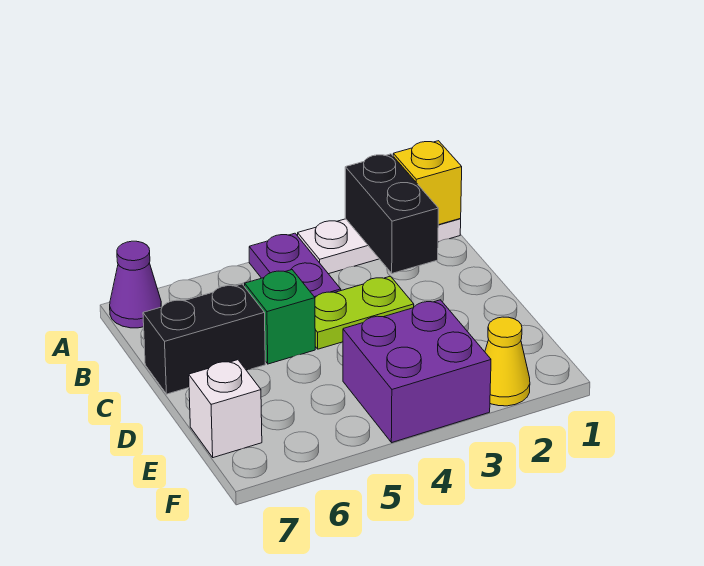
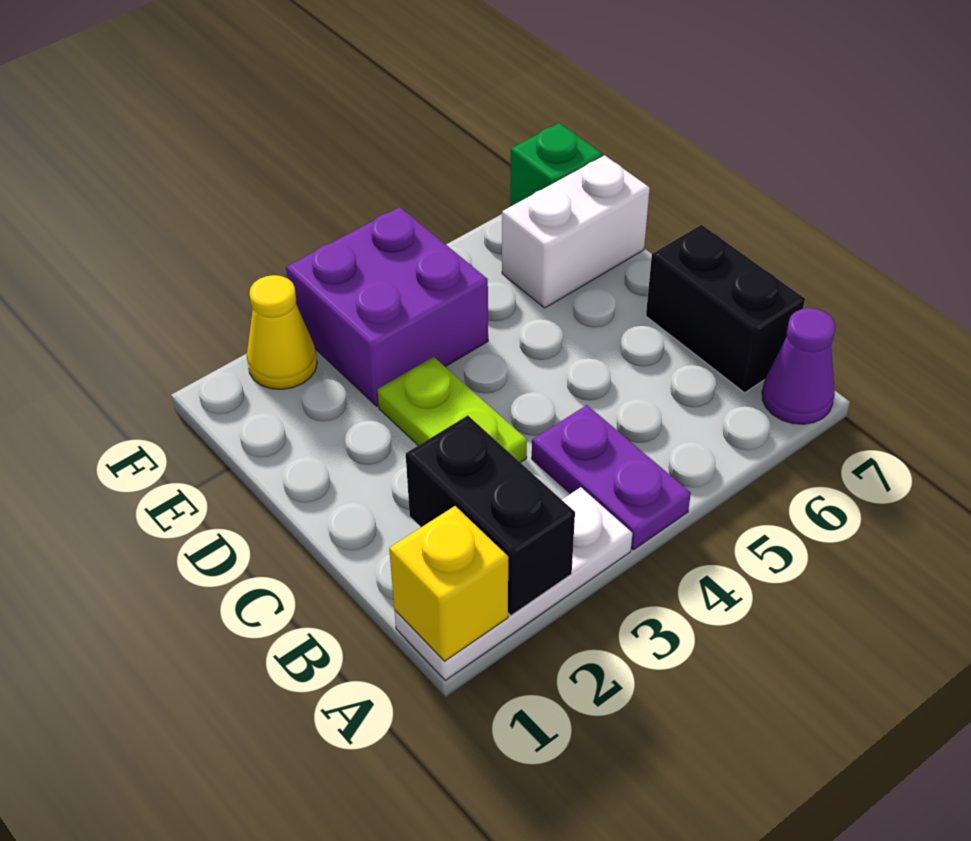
lime plate C3:C4 level 1 -> lime plate C3:D3 level 1
green brick C5 level 1 -> green brick F7 level 1
black brick C6:C7 level 1 -> black brick B7:C7 level 1
white brick E7 level 1 -> white brick E6:E7 level 1

